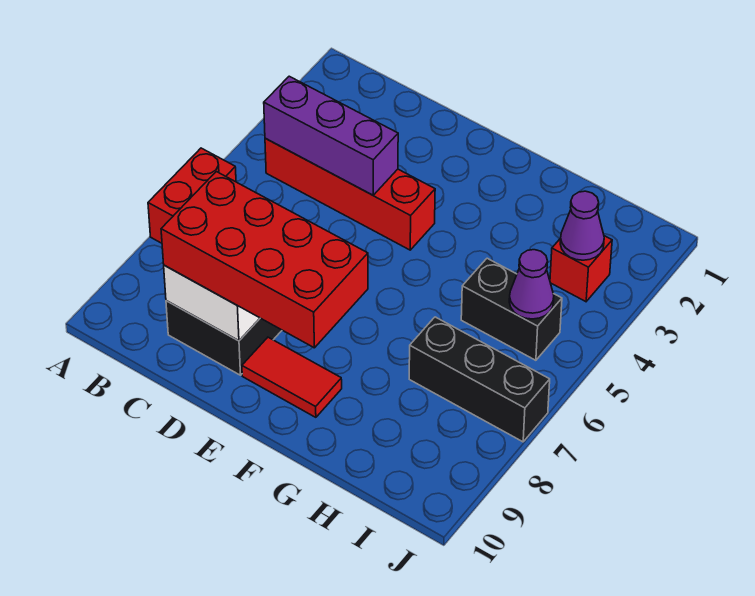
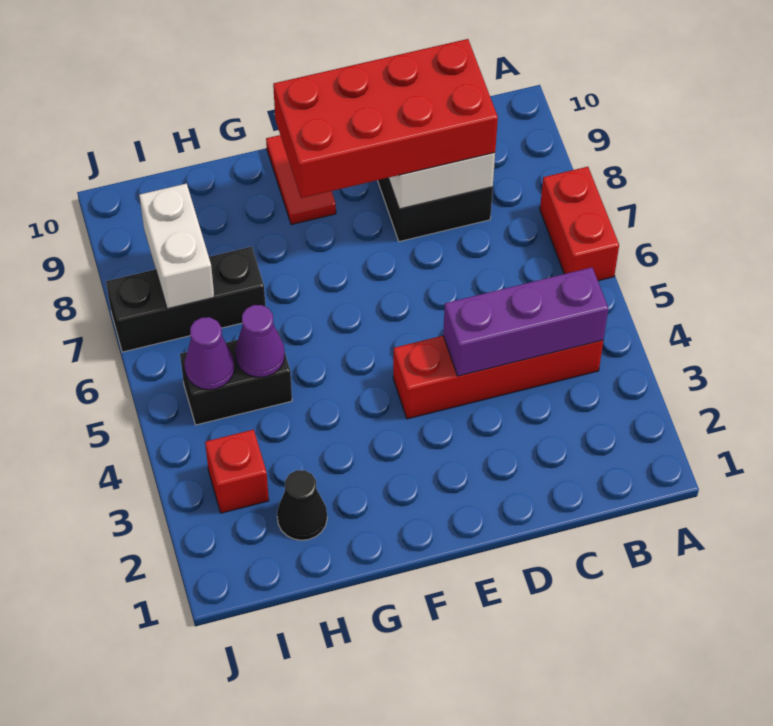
red tile E9:F9 level 1 -> red tile F9:F10 level 1
none -> black cone H2 level 1
purple cone I3 level 2 -> purple cone H5 level 2
none -> white brick I7:I8 level 2

